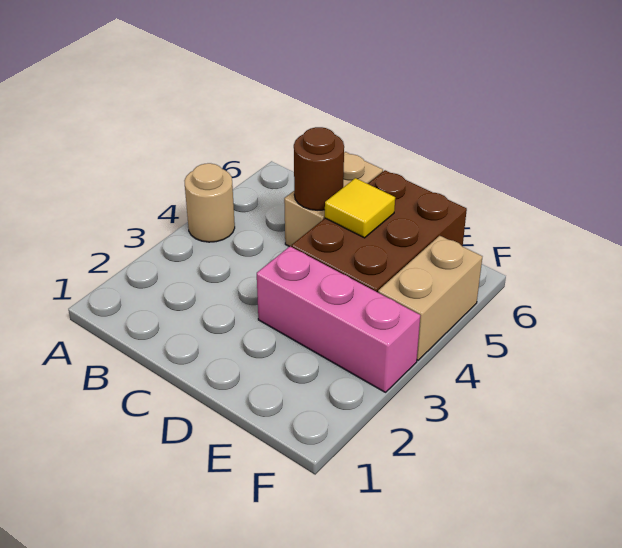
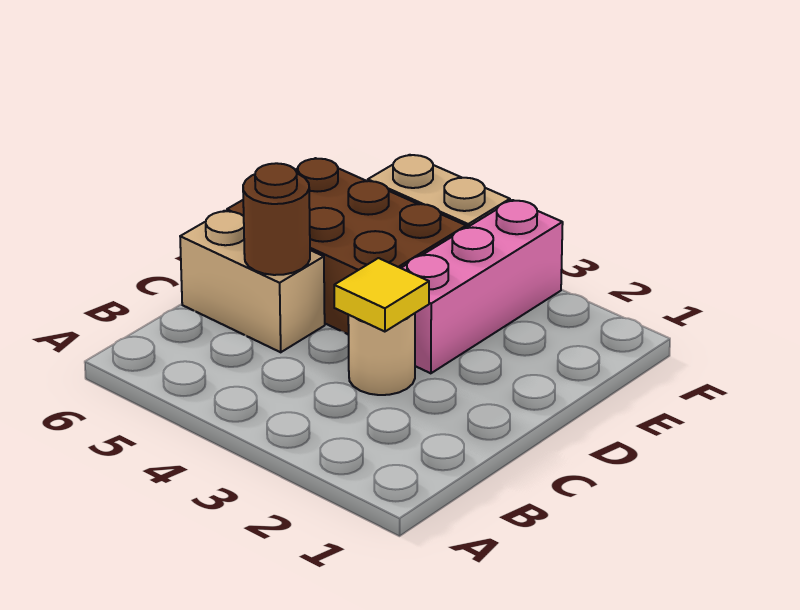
tan round brick A4 level 1 -> tan round brick C3 level 1
yellow tile D5 level 2 -> yellow tile C3 level 2

